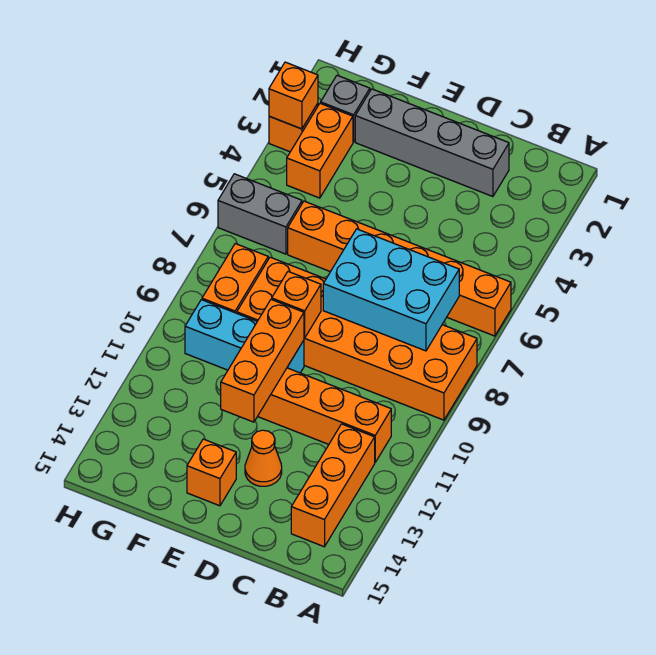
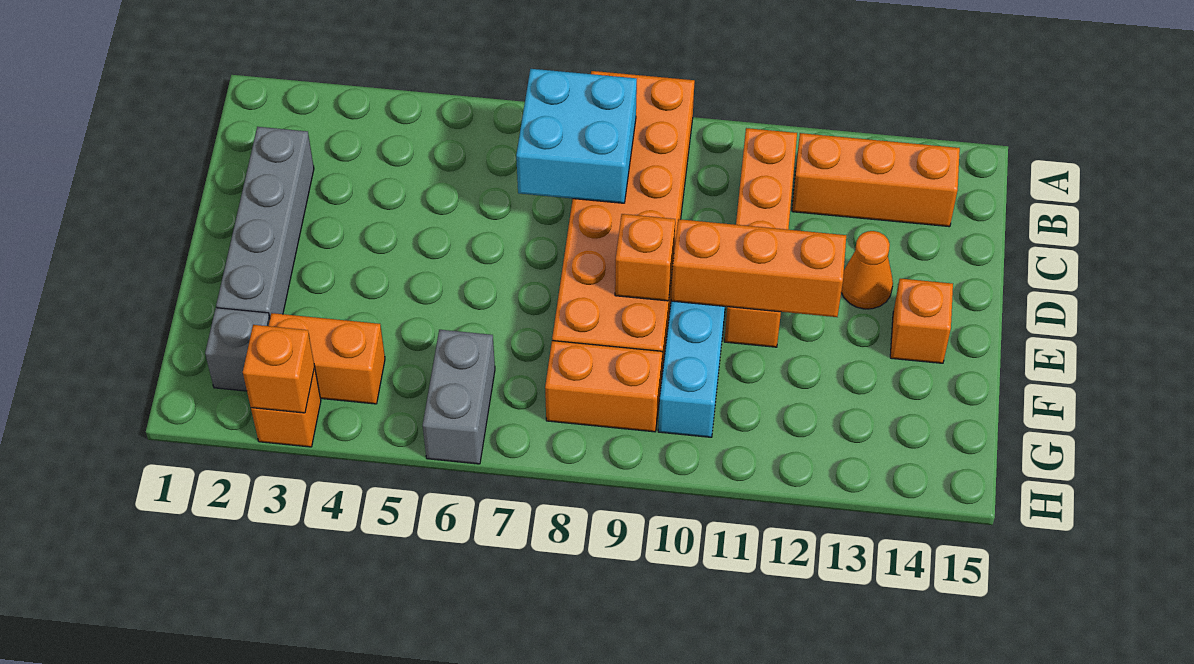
orange brick A6:F6 level 1 -> none
cyan brick B7:D8 level 2 -> cyan brick B7:C8 level 2

